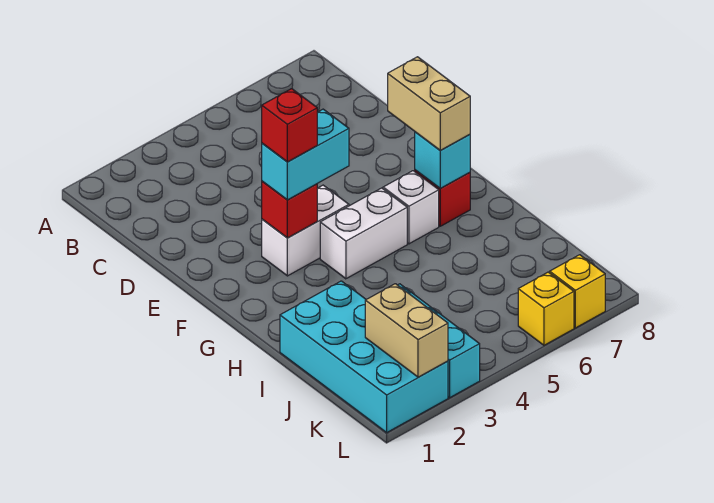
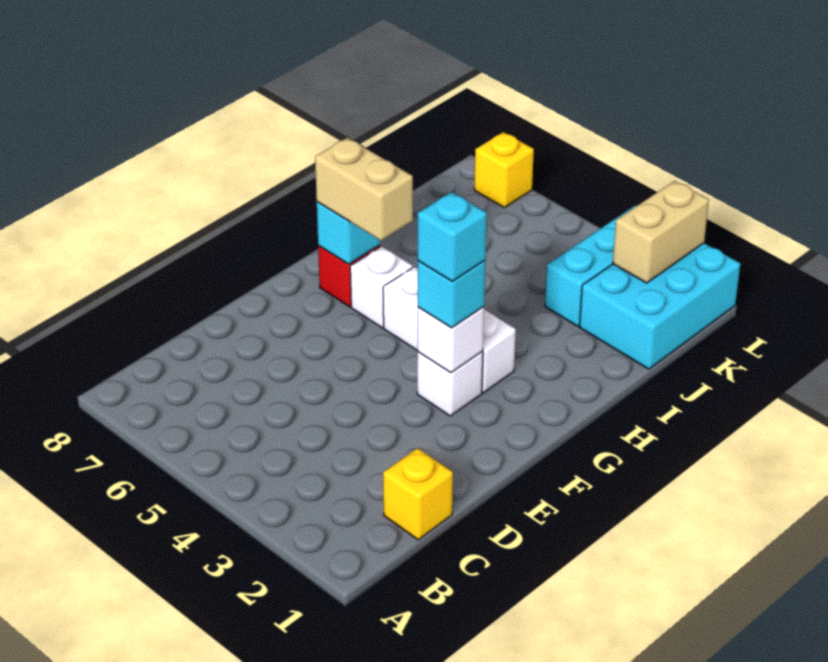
white brick F3:F4 level 1 -> white brick F3 level 1
red brick F3 level 2 -> white brick F3 level 2
cyan brick F3:F4 level 3 -> cyan brick F3 level 3
red brick F3 level 4 -> cyan brick F3 level 4
tan brick F7:G7 level 3 -> tan brick G6:G7 level 3
white brick G4:G5 level 1 -> white brick G3:G5 level 1
cyan brick I1:L2 level 1 -> cyan brick J1:L2 level 1
yellow brick L6 level 1 -> yellow brick C1 level 1

